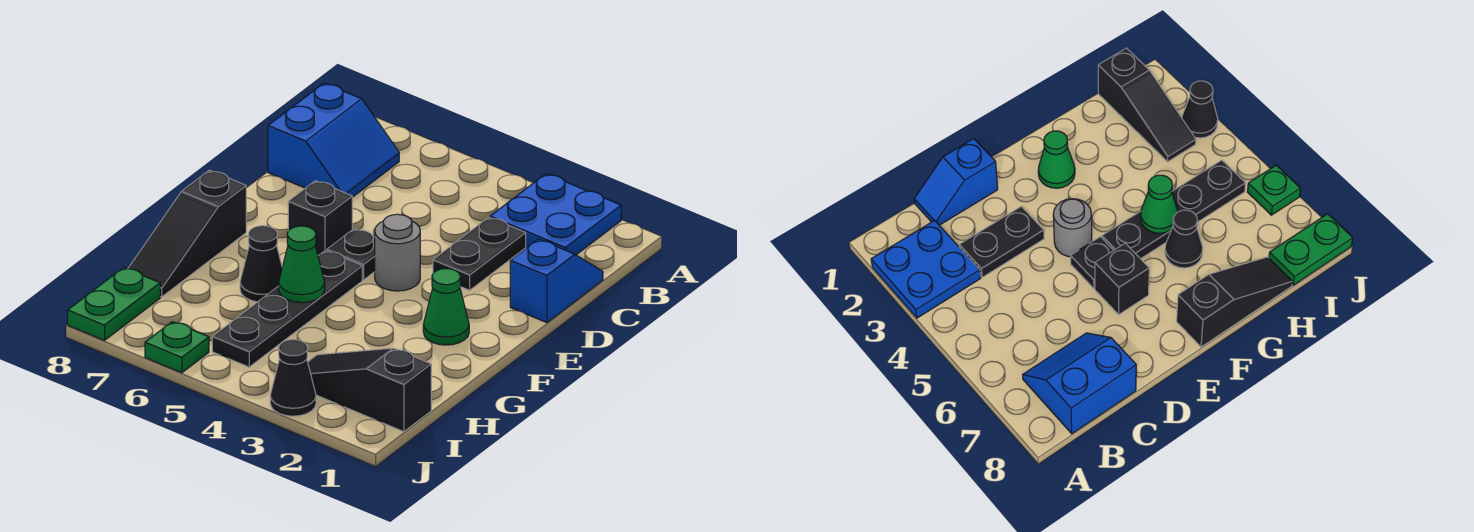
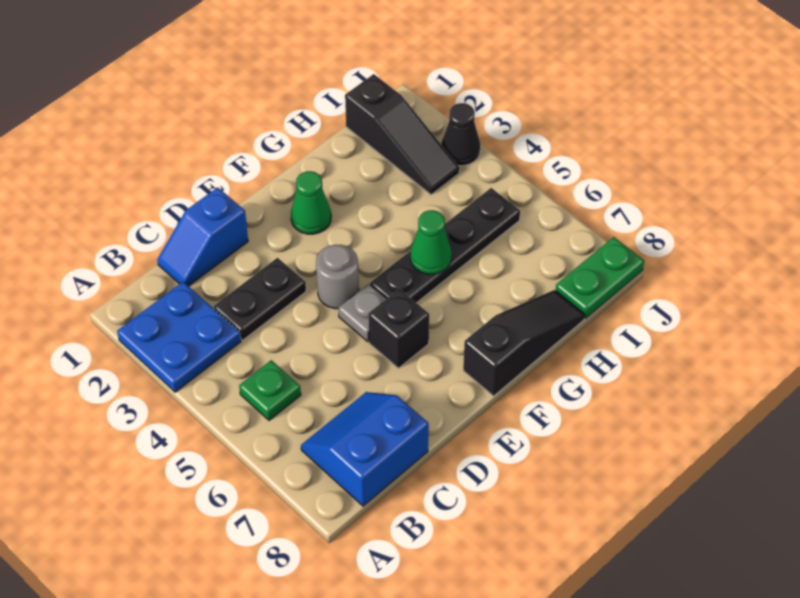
black plate E5 level 1 -> grey plate E5 level 1
black cone G6 level 1 -> none
green plate J6 level 1 -> green plate B5 level 1

